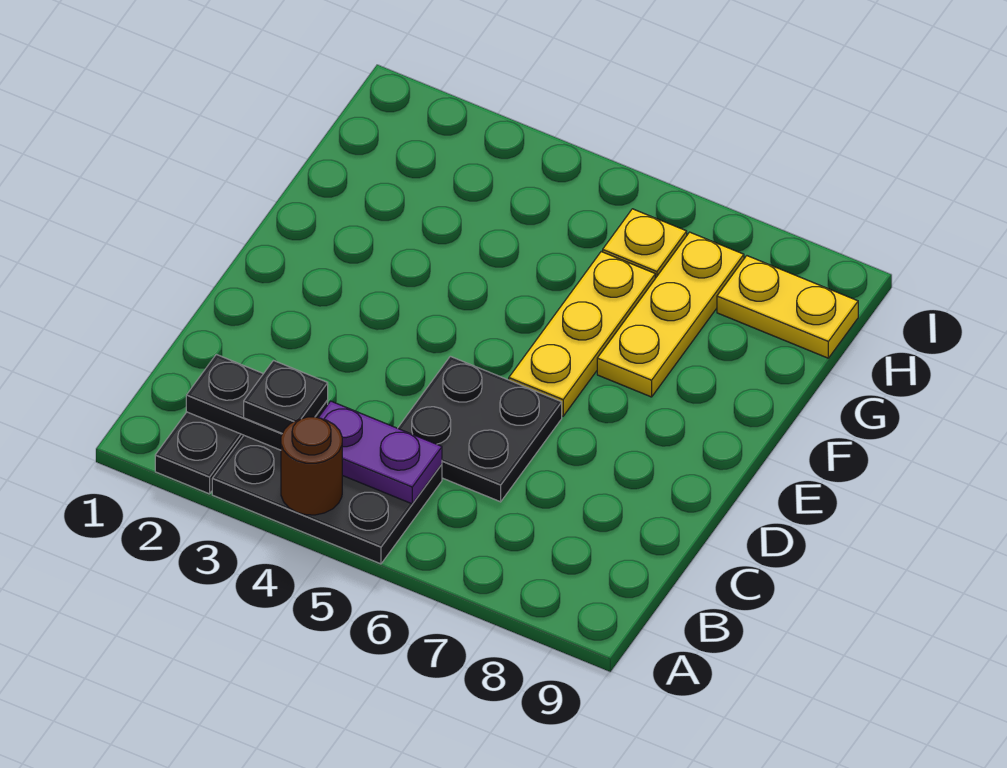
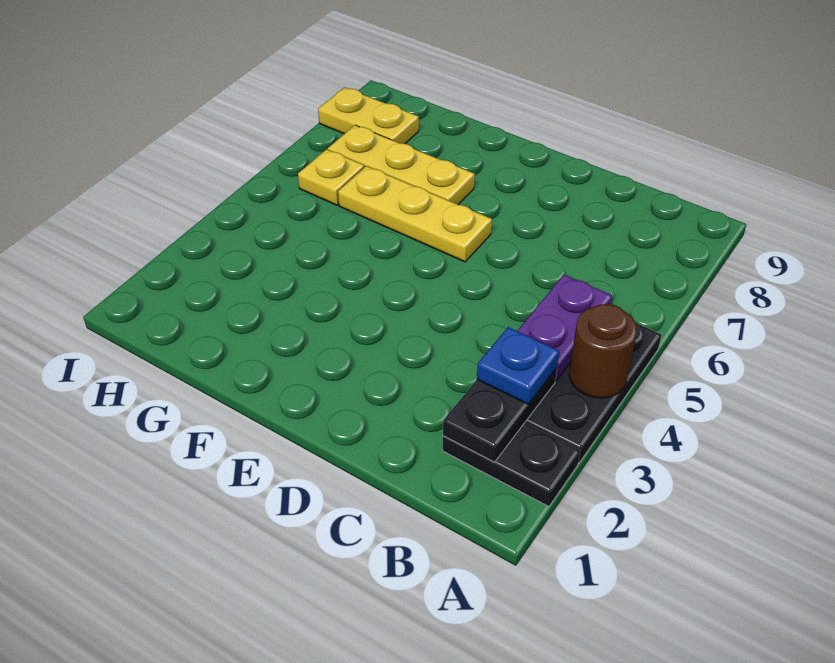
black plate B3 level 3 -> blue plate B3 level 3
black plate C5:D6 level 1 -> none
yellow plate H8:H9 level 1 -> yellow plate H8:I8 level 1

